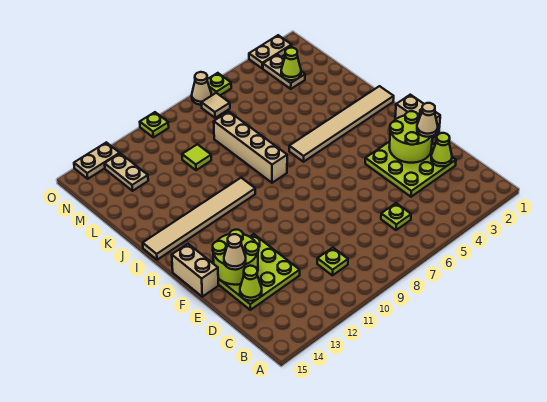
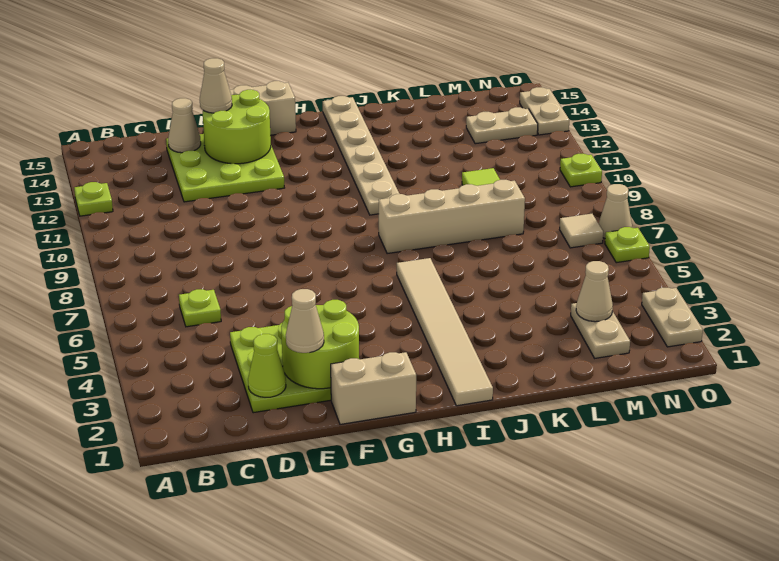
lime plate C10 level 1 -> lime plate A12 level 1
lime cone D14 level 2 -> tan cone D14 level 2
tan tile I10:I15 level 1 -> tan plate I10:I15 level 1
tan plate M3:N3 level 1 -> tan plate M2:M3 level 1
lime cone M3 level 2 -> tan cone M3 level 2

